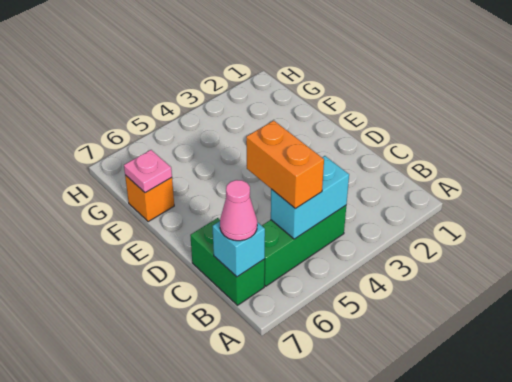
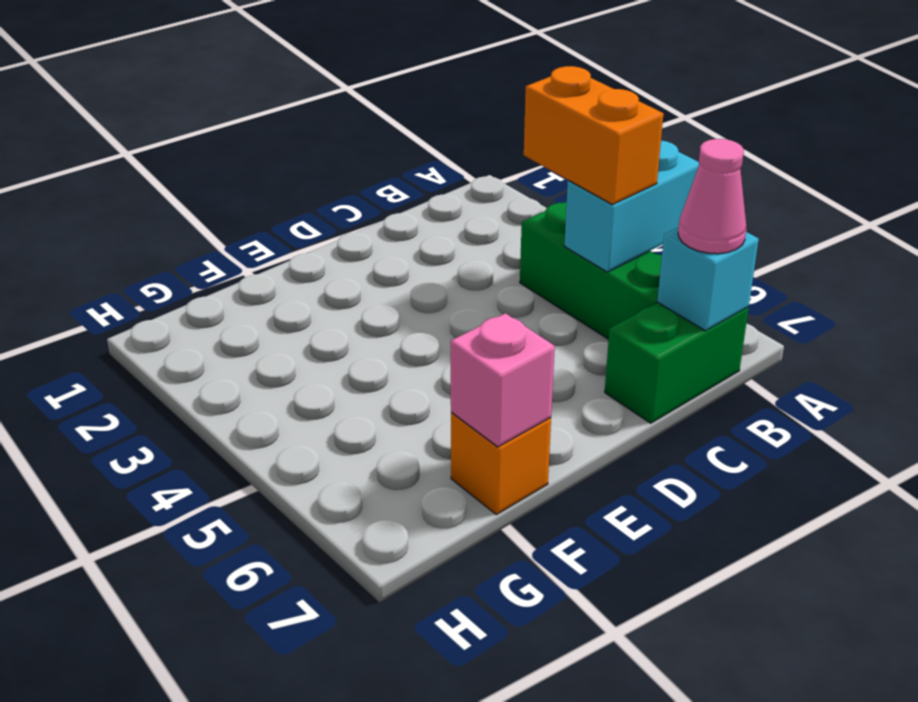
cyan brick B4:B5 level 2 -> cyan brick A5:B5 level 2
orange brick B5:C5 level 3 -> orange brick B4:B5 level 3
pink plate F7 level 2 -> pink brick F7 level 2

